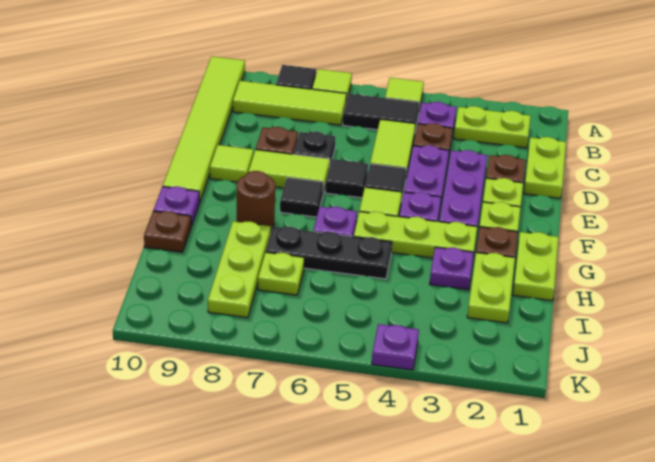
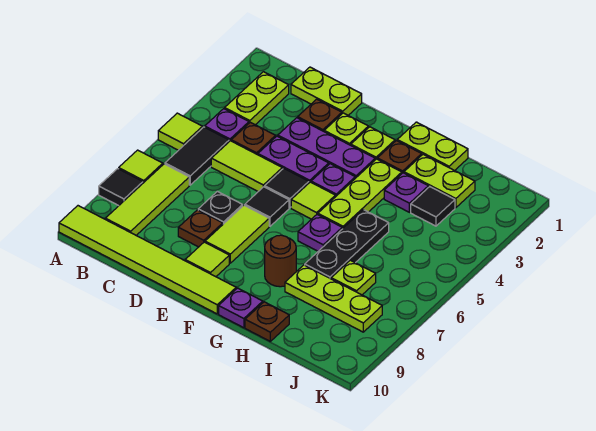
black tile F7 level 1 -> black tile I3 level 1
purple plate K4 level 1 -> none

